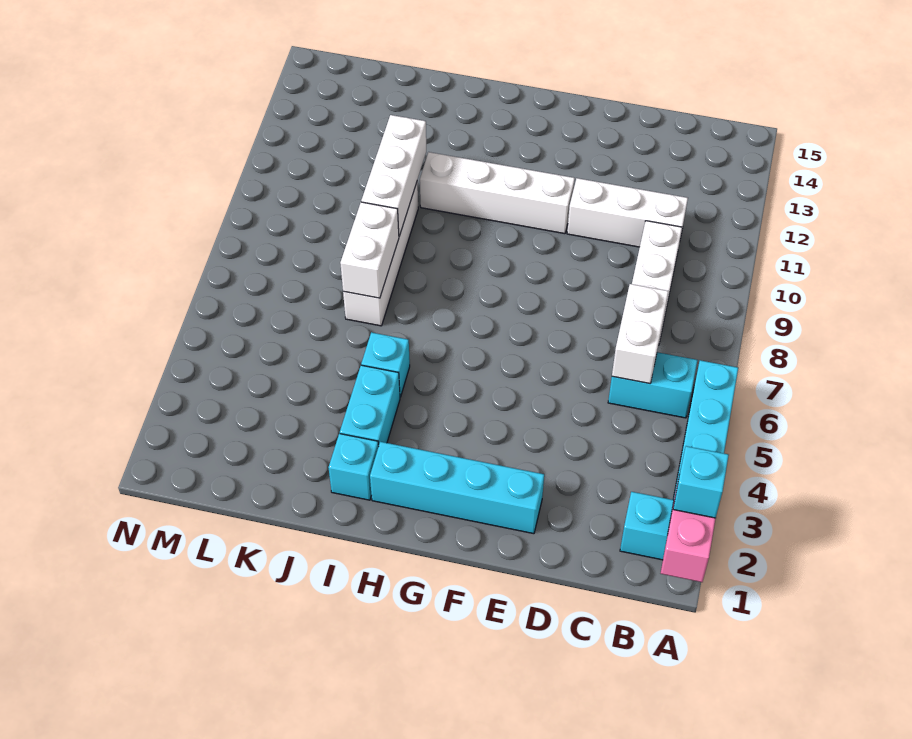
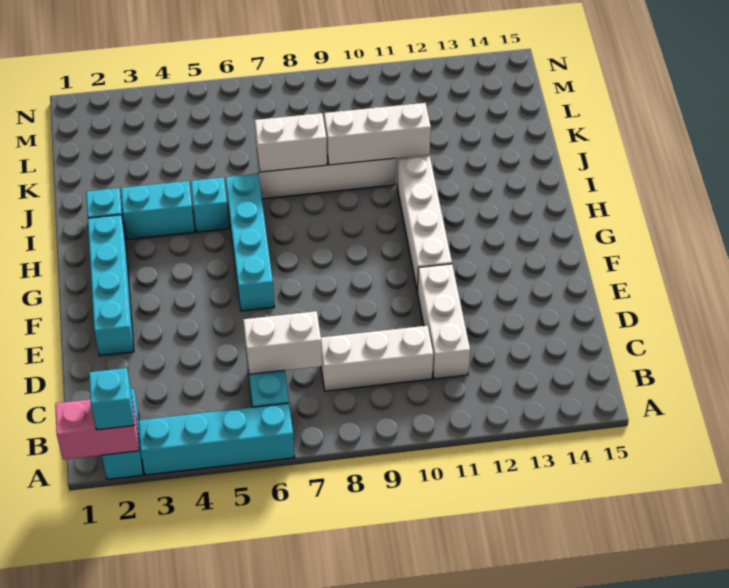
none -> cyan brick F6:I6 level 1

